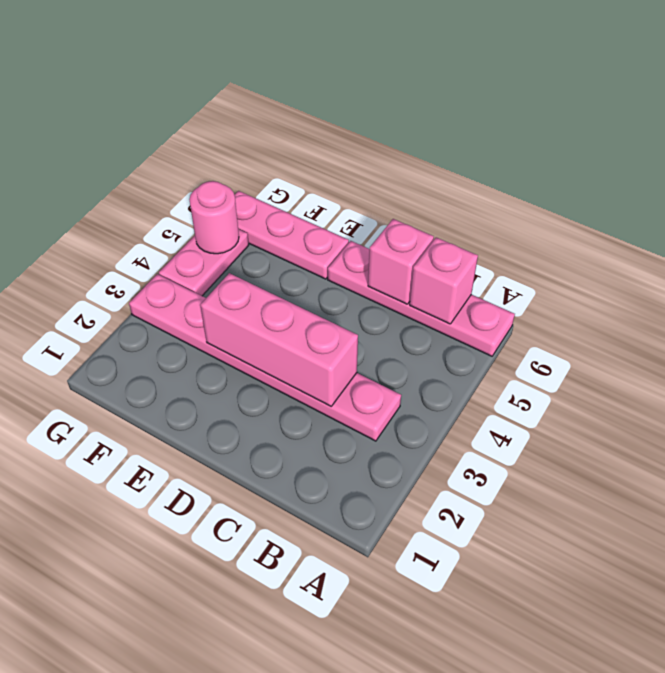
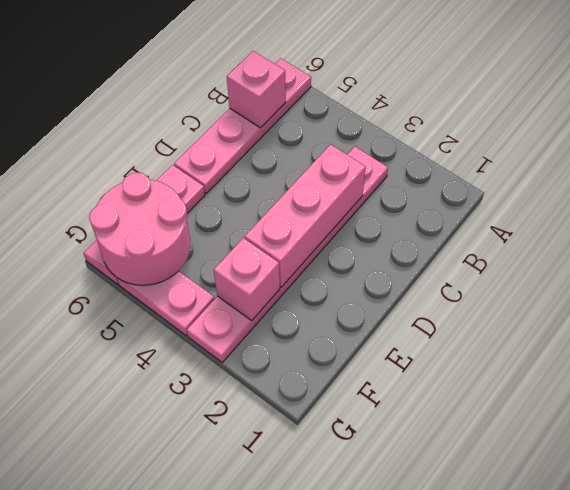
pink brick C6 level 2 -> pink brick F3 level 2
pink round brick G5 level 2 -> pink round brick F5:G6 level 2

